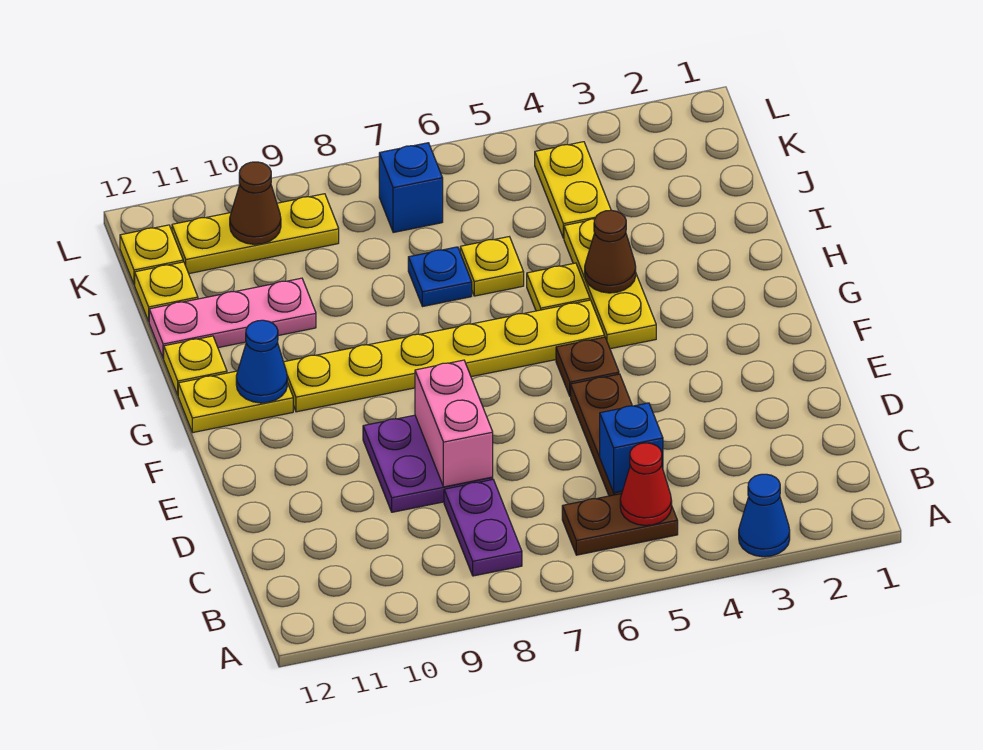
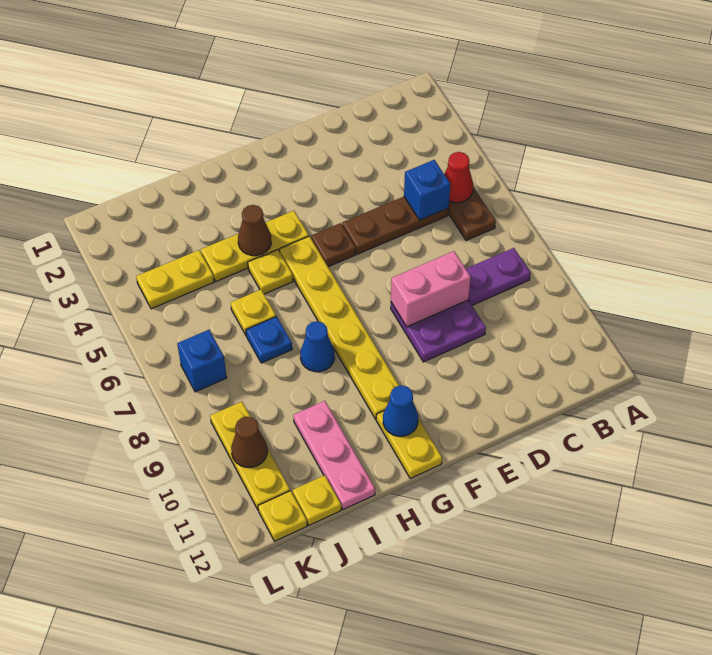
blue cone A3 level 1 -> blue cone H8 level 1
yellow plate H12 level 1 -> none

